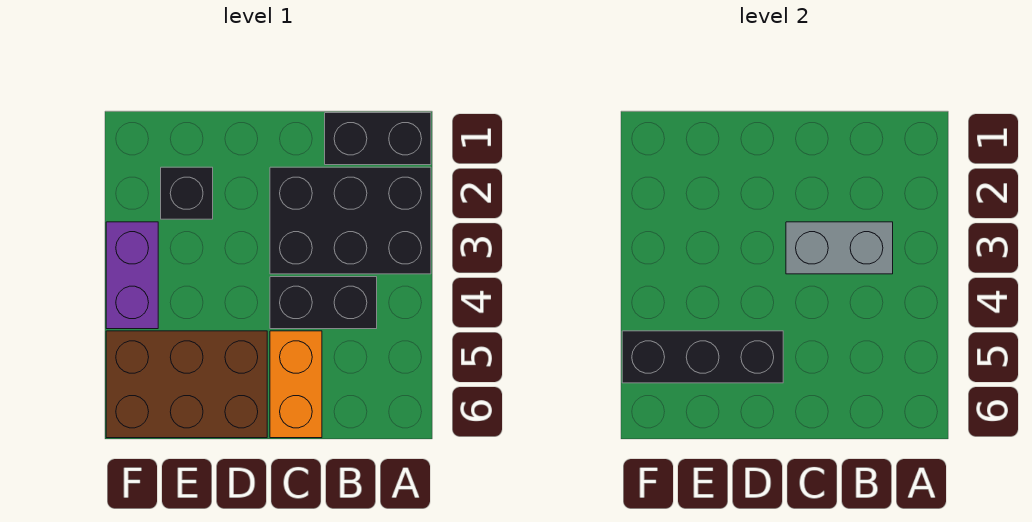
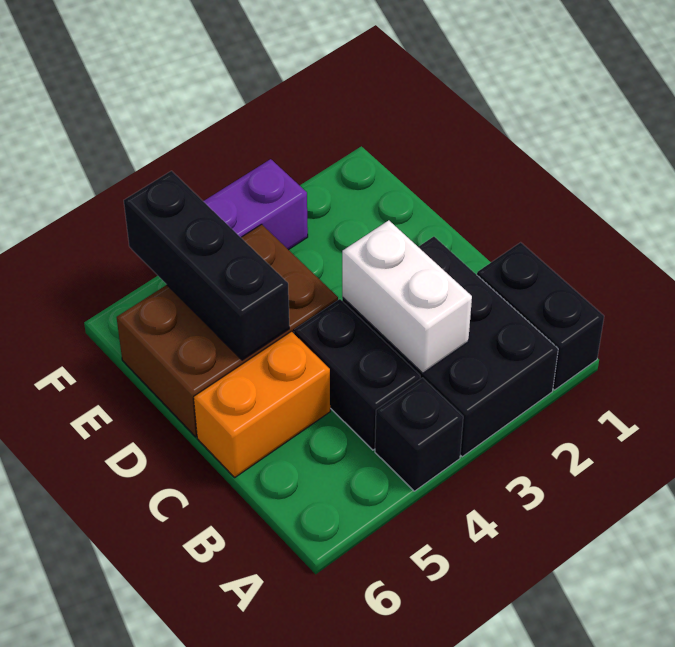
grey brick B3:C3 level 2 -> white brick B3:C3 level 2
brown brick D5:F6 level 1 -> brown brick D4:E6 level 1
black brick E2 level 1 -> black brick A4 level 1

